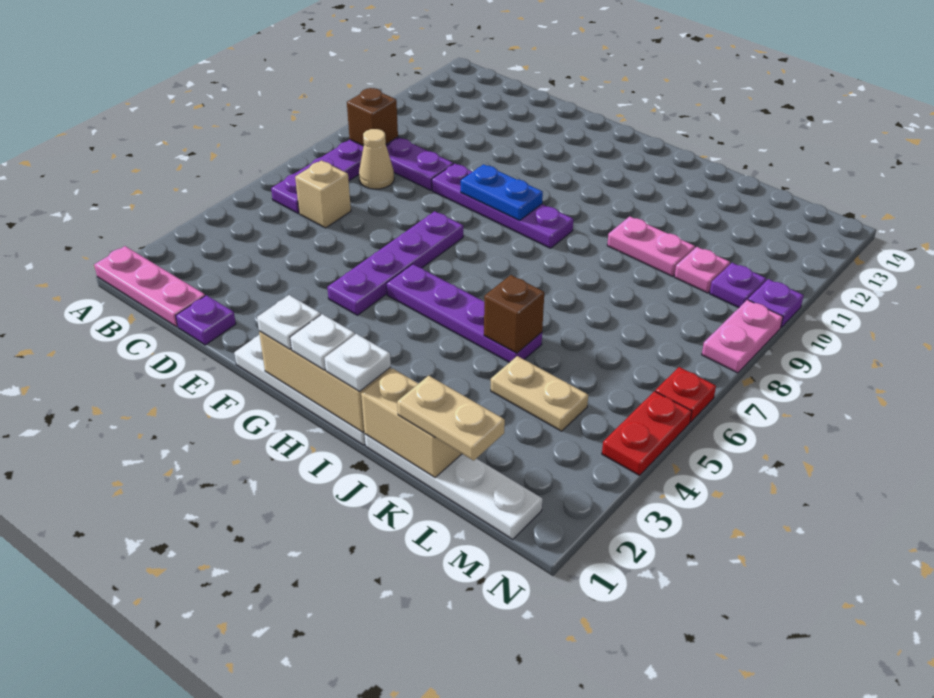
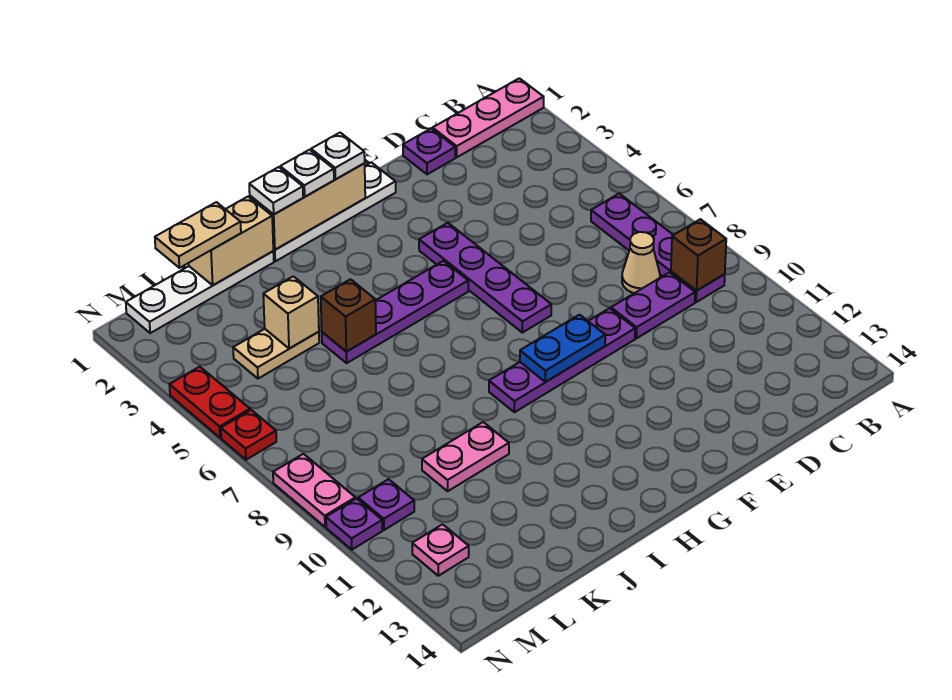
tan brick C6 level 1 -> tan brick K4 level 2
pink plate L10 level 1 -> pink plate M12 level 1

